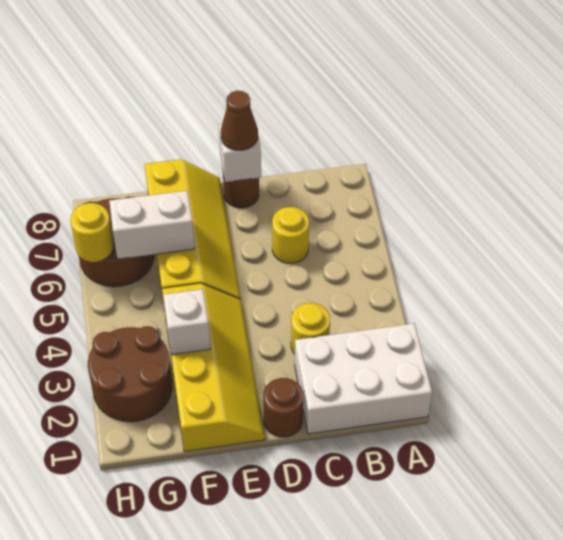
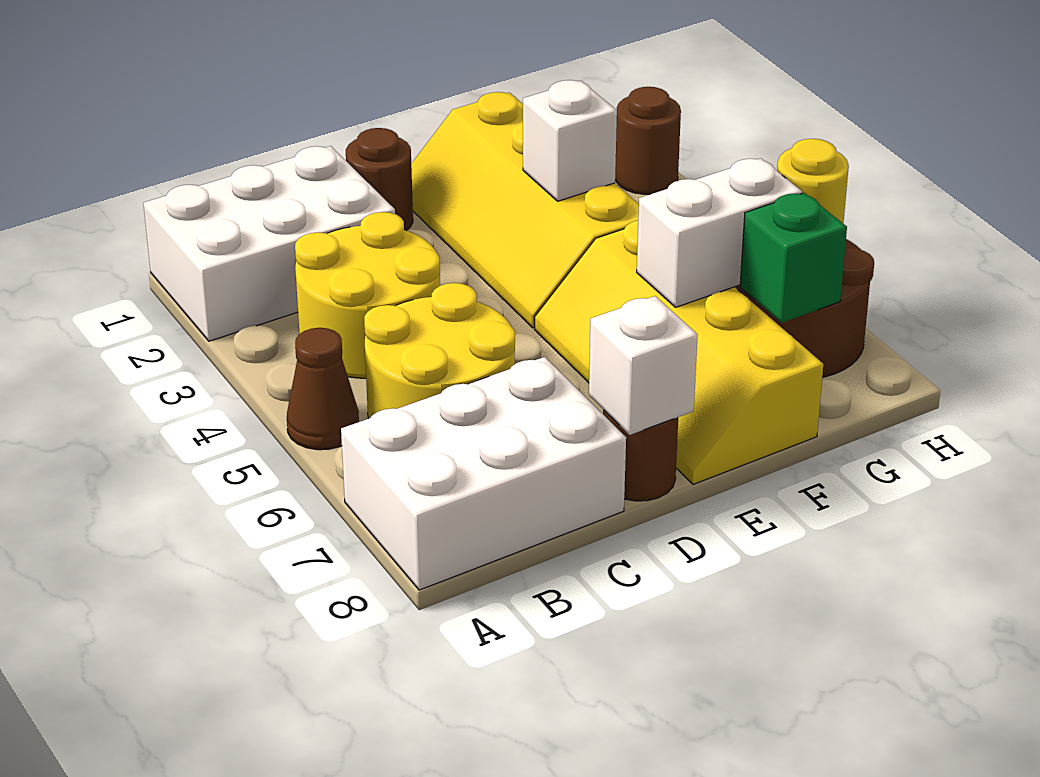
none -> white brick A7:C8 level 1
yellow round brick C3 level 1 -> yellow round brick B3:C4 level 1
yellow round brick C6 level 1 -> yellow round brick B5:C6 level 1
brown cone D8 level 3 -> brown cone A5 level 1
brown round brick G2:H3 level 1 -> brown round brick H2 level 1
none -> green brick G7 level 2

